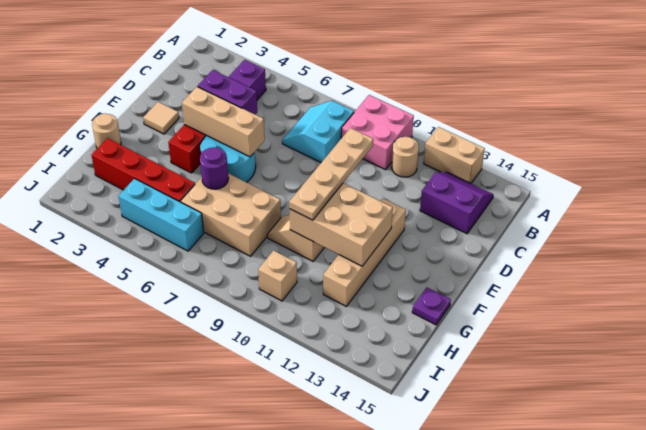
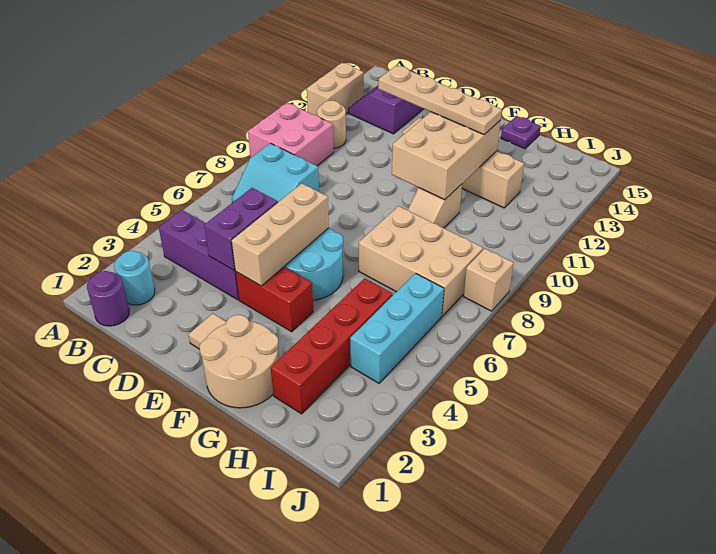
none -> cyan round brick B2 level 1
tan plate D10:G10 level 3 -> tan plate D12:G12 level 3
tan round brick G1 level 1 -> tan round brick F1:G2 level 1
tan brick G6:H8 level 1 -> tan brick G7:I8 level 1
purple round brick G6 level 2 -> purple round brick B1 level 1
tan brick I10 level 1 -> tan brick J8 level 1

